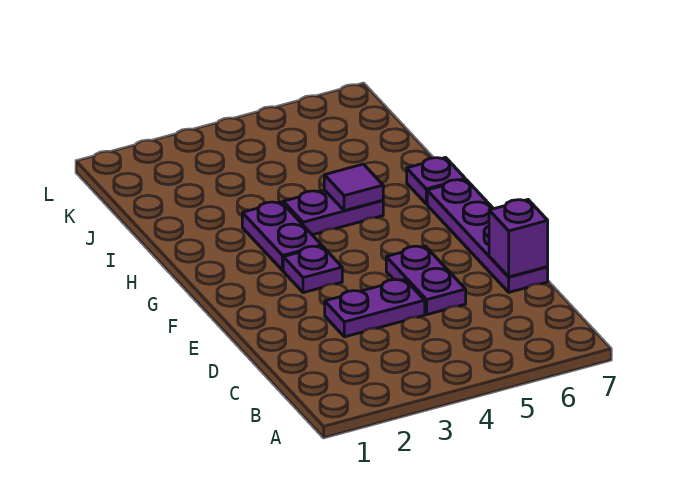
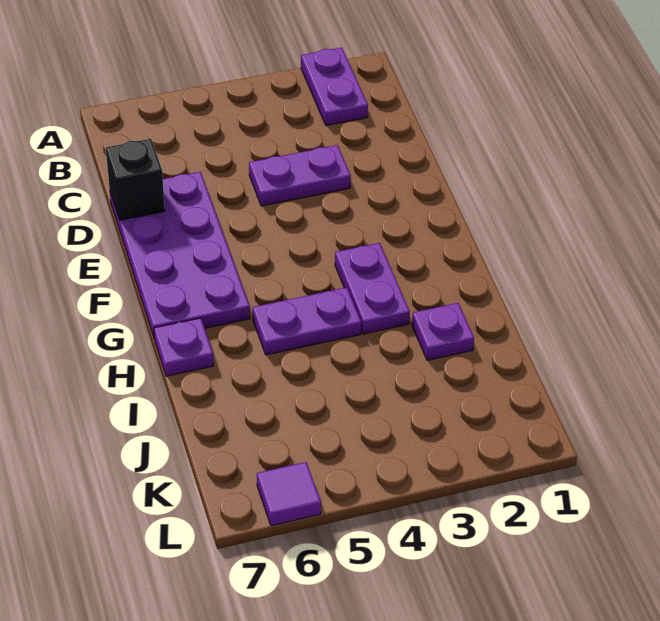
purple plate D5:E5 level 1 -> purple plate A2:B2 level 1
purple plate D7:G7 level 1 -> purple plate D6:G7 level 1
purple brick D7 level 2 -> black brick D7 level 2
purple plate F3 level 1 -> purple plate I2 level 1
purple tile H5 level 2 -> purple tile L6 level 1

